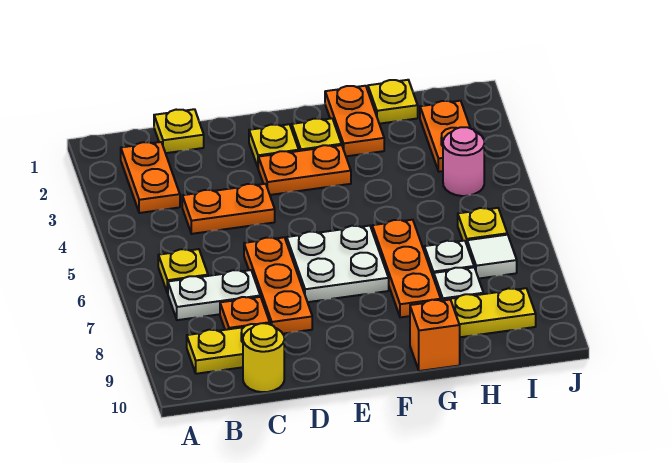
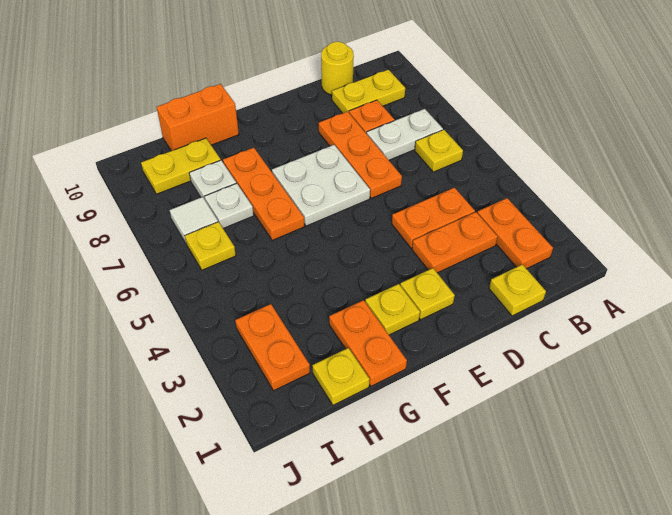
orange plate E3:F3 level 1 -> orange plate C3:D3 level 1
orange brick G10 level 1 -> orange brick G10:H10 level 1
pink round brick I4 level 1 -> none

